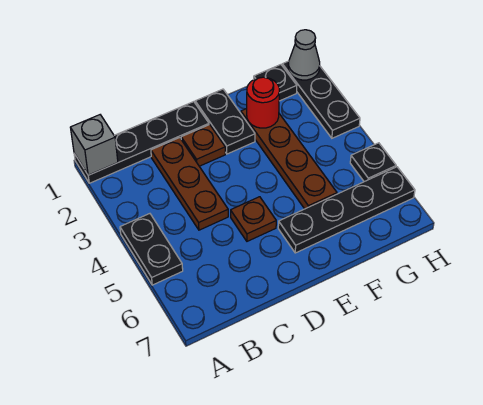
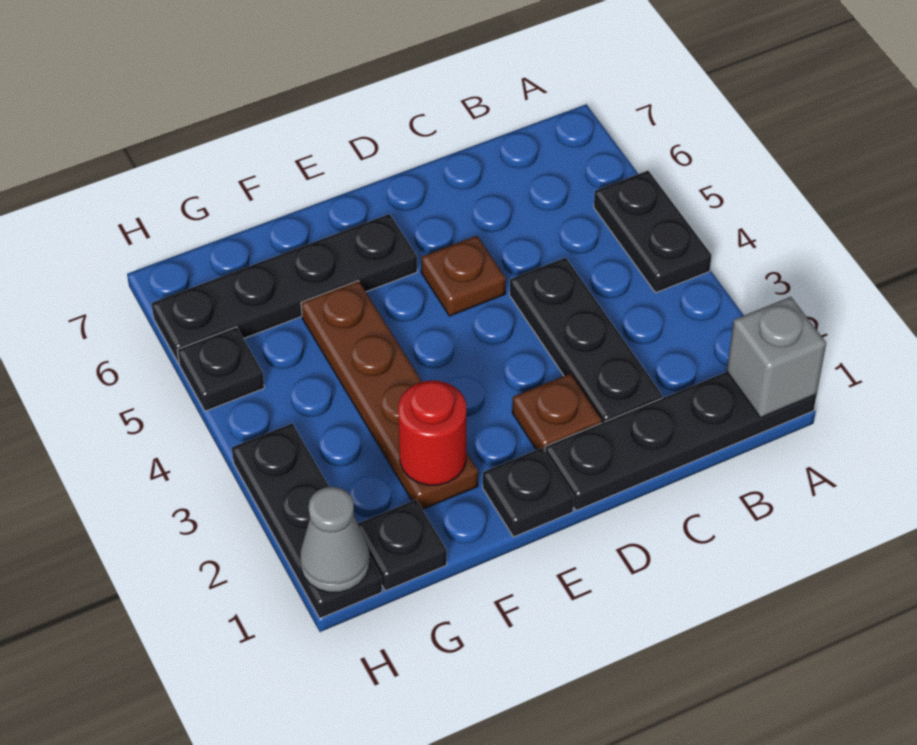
brown plate C2:C4 level 1 -> black plate C2:C4 level 1
black plate E1:E2 level 1 -> black plate E1 level 1

